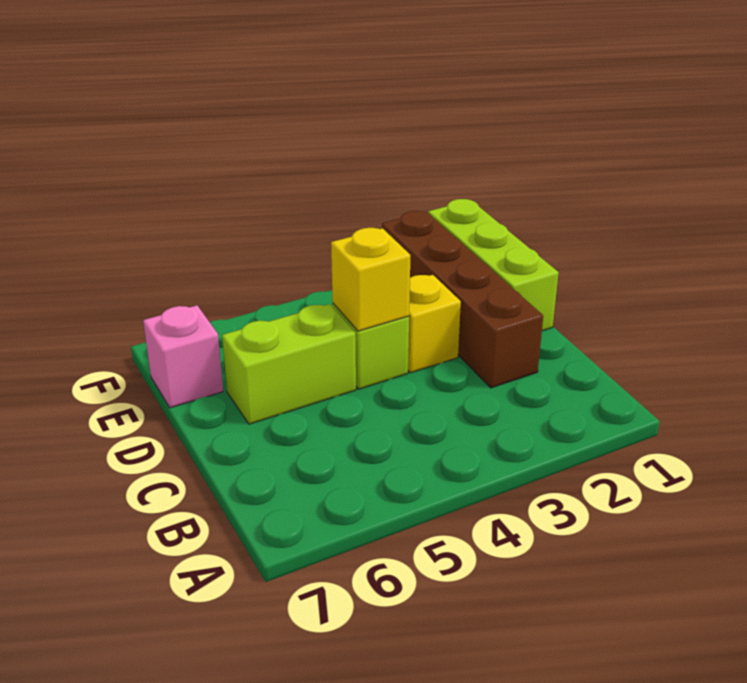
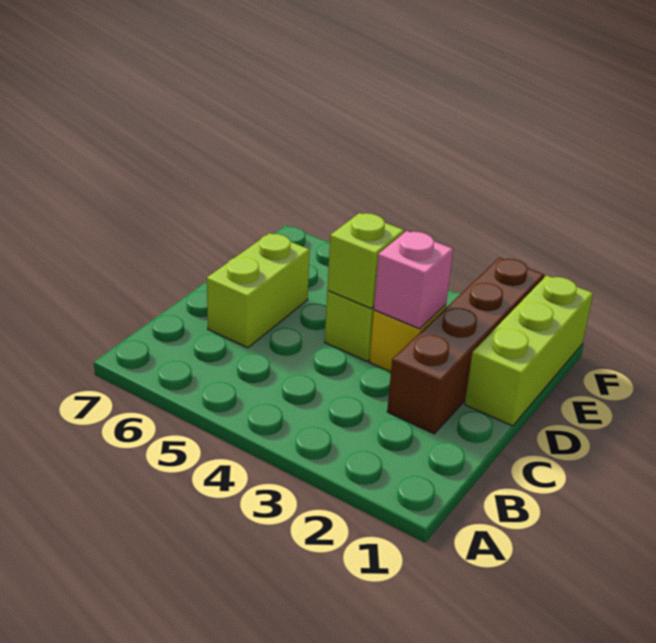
yellow brick D4 level 2 -> lime brick D4 level 2
lime brick D5:D6 level 1 -> lime brick C6:D6 level 1
pink brick E7 level 1 -> pink brick D3 level 2

